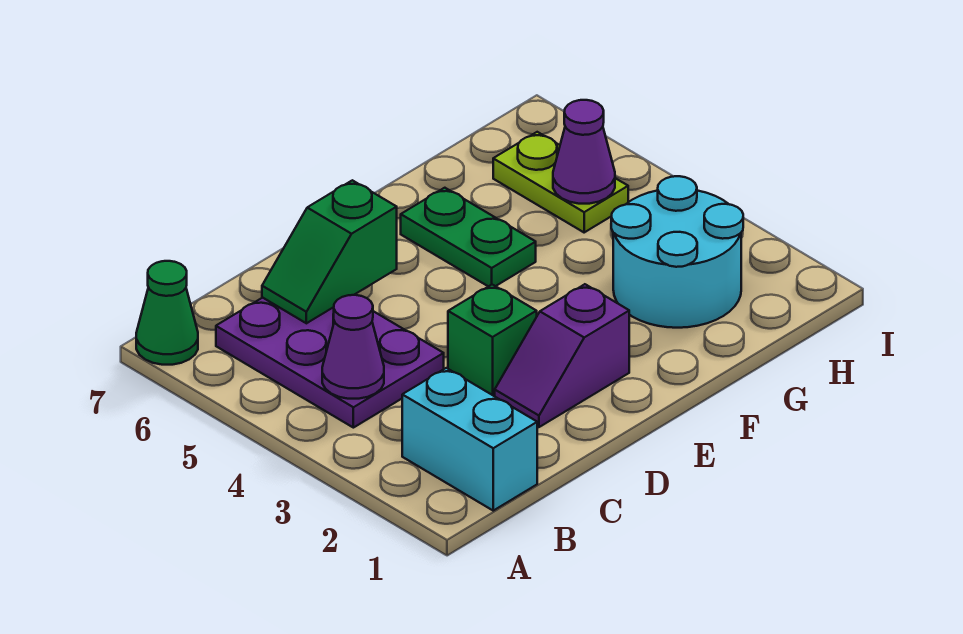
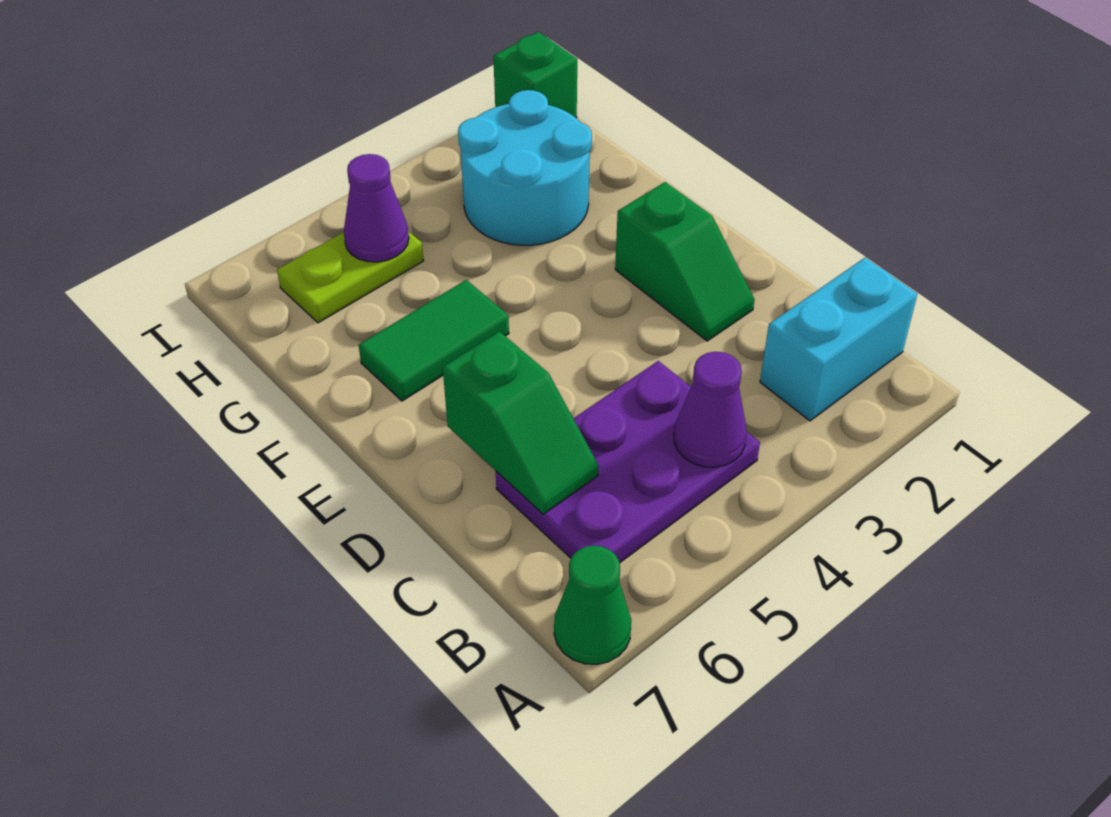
purple slope D2:E2 level 1 top E -> green slope D2:E2 level 1 top E
green brick D3 level 1 -> green brick I1 level 1
green plate F5:F6 level 1 -> green tile F5:F6 level 1

